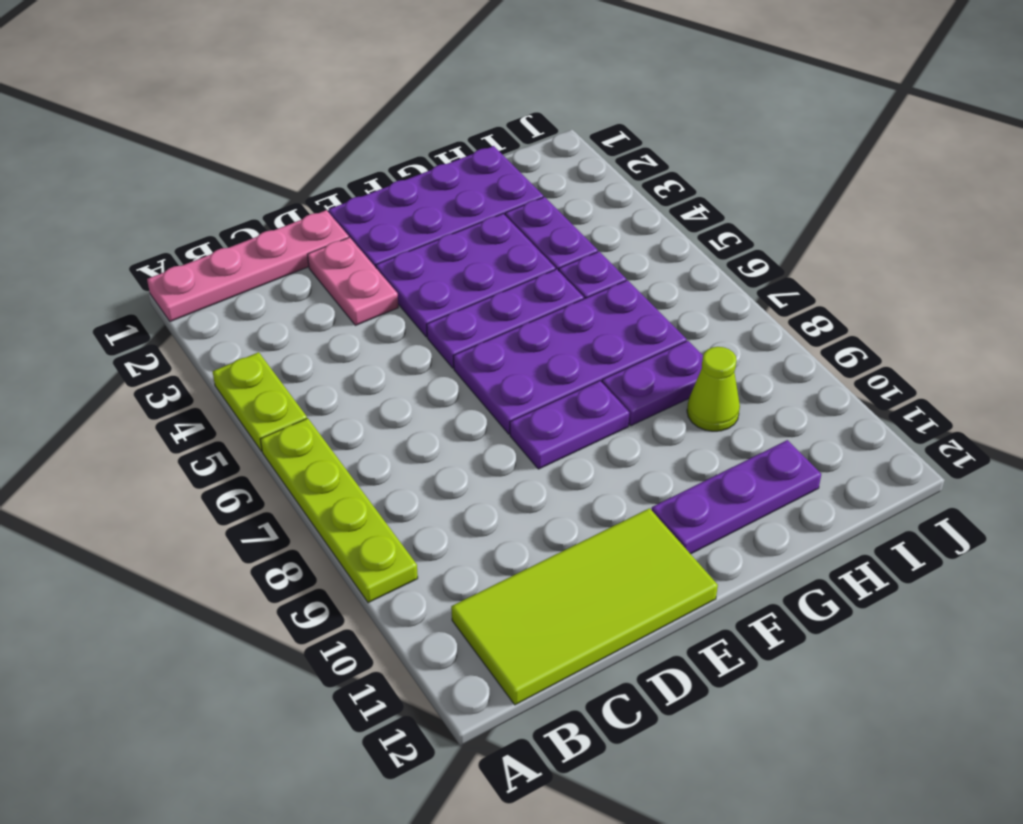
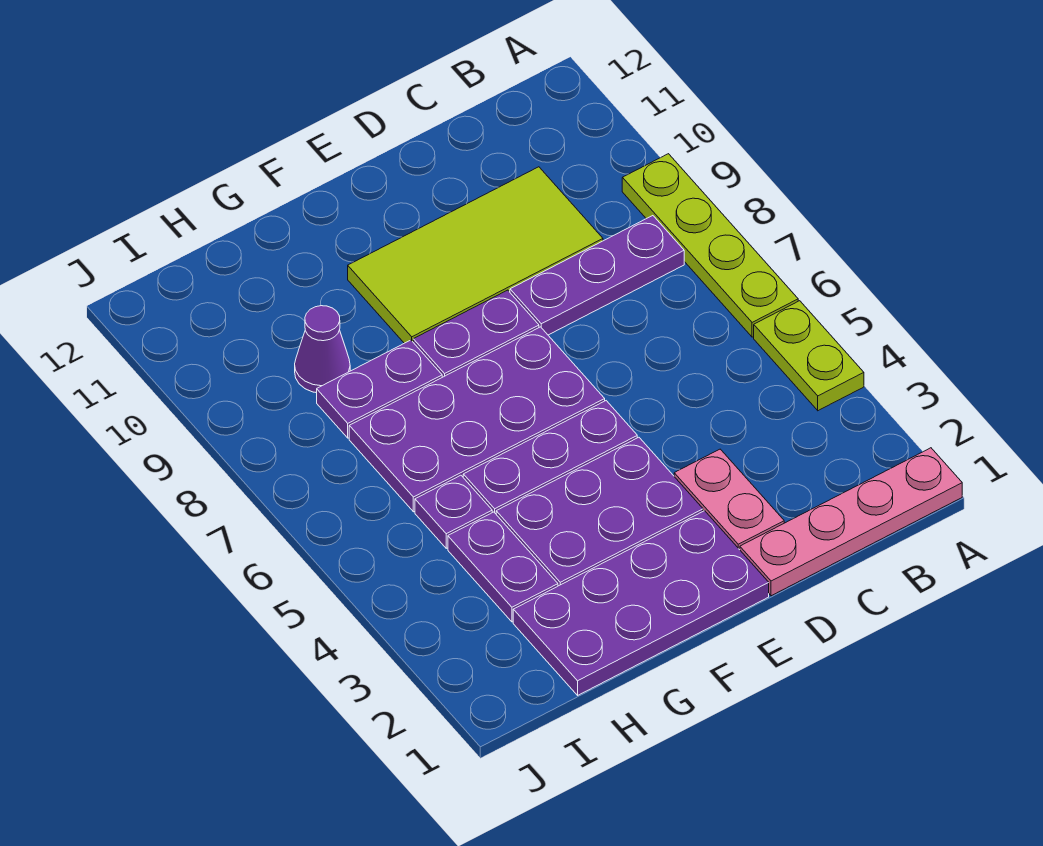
lime tile B11:E12 level 1 -> lime tile C9:F10 level 1
purple plate F11:H11 level 1 -> purple plate B8:D8 level 1
lime cone H9 level 1 -> purple cone H9 level 1

